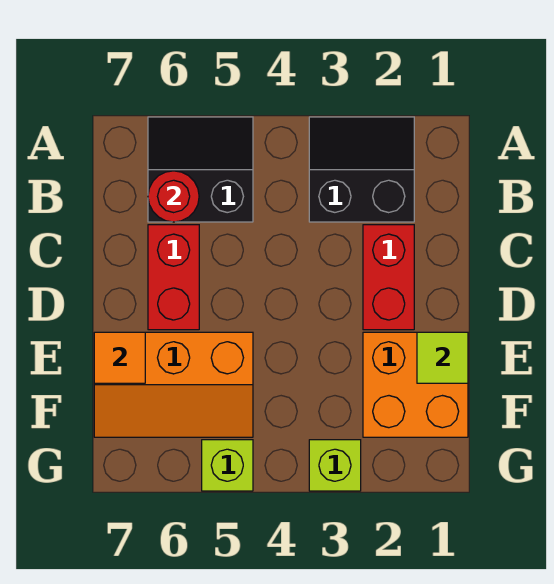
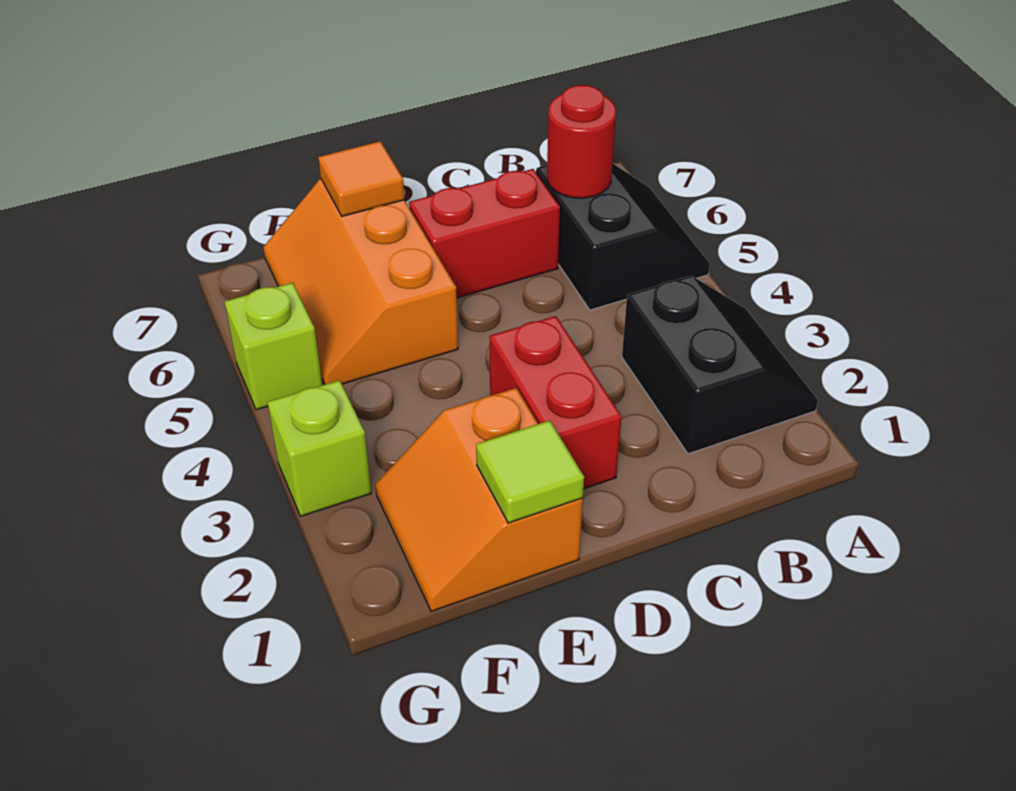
red brick C2:D2 level 1 -> red brick D2:D3 level 1
orange brick E1:F2 level 1 -> orange slope E1:F2 level 1 top E

